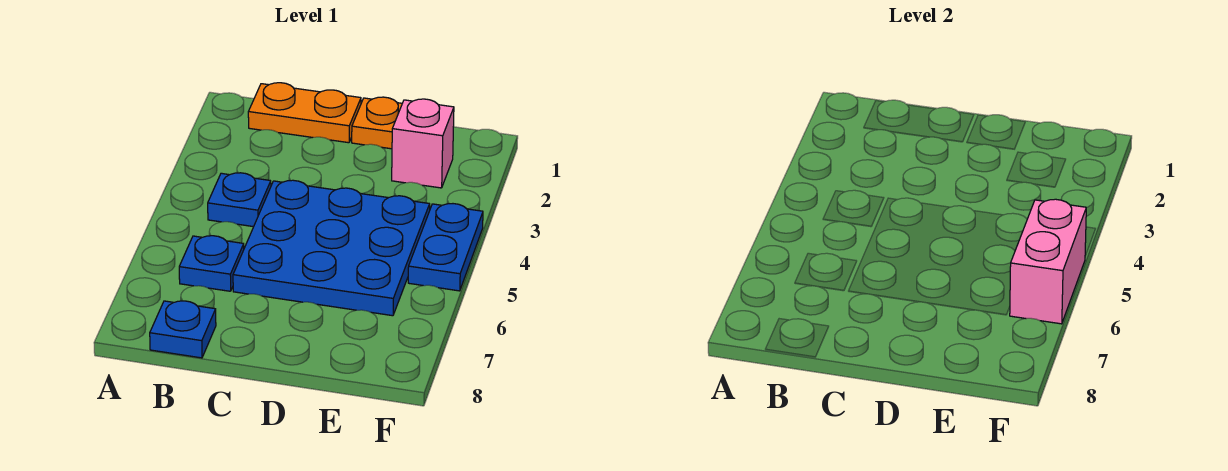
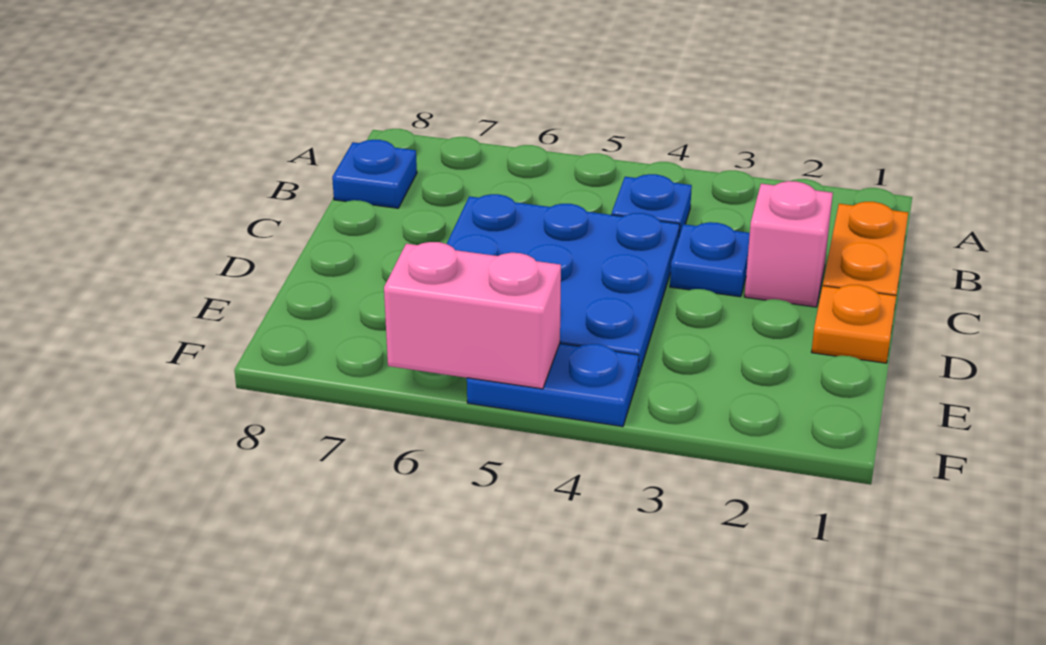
blue plate B6 level 1 -> blue plate C3 level 1
pink brick E2 level 1 -> pink brick C2 level 1

